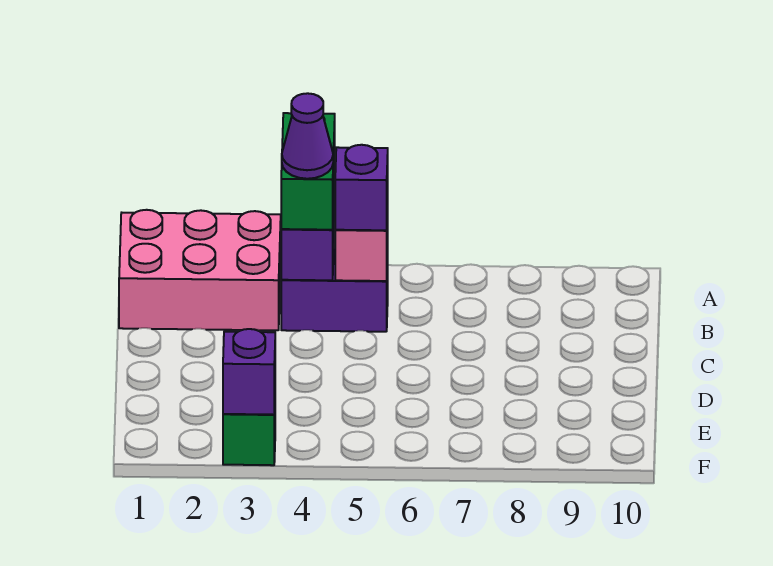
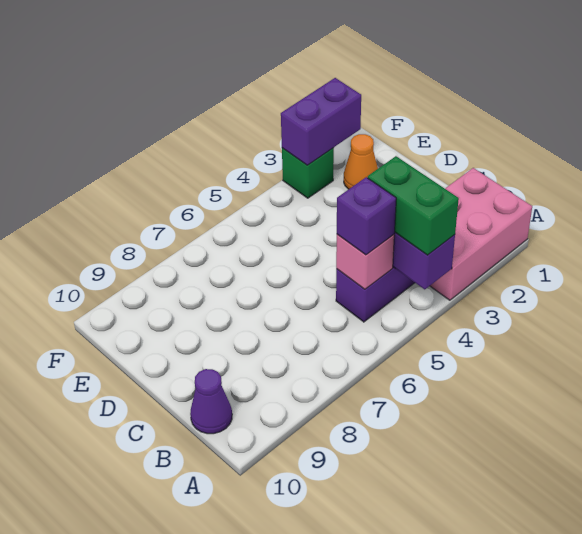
purple cone B4 level 4 -> purple cone B10 level 1
none -> orange cone E2 level 1
purple brick F3 level 2 -> purple brick F2:F3 level 2

